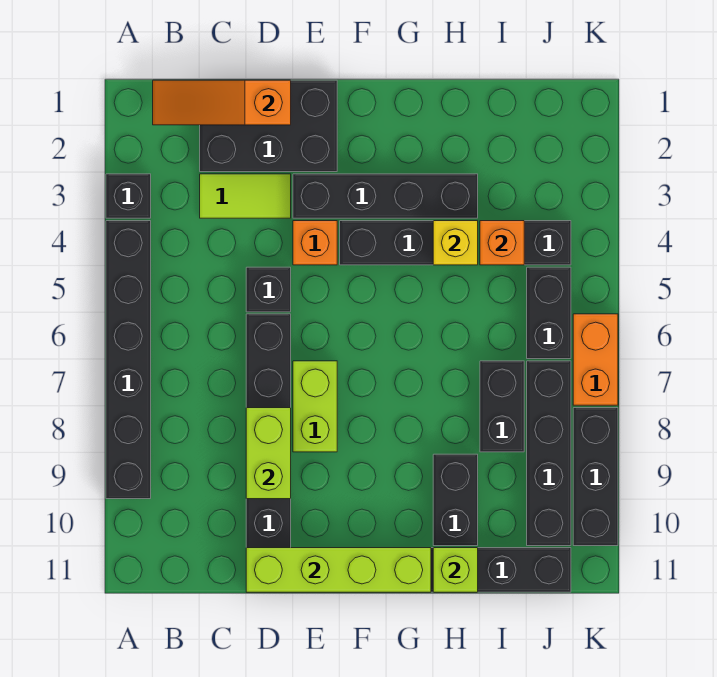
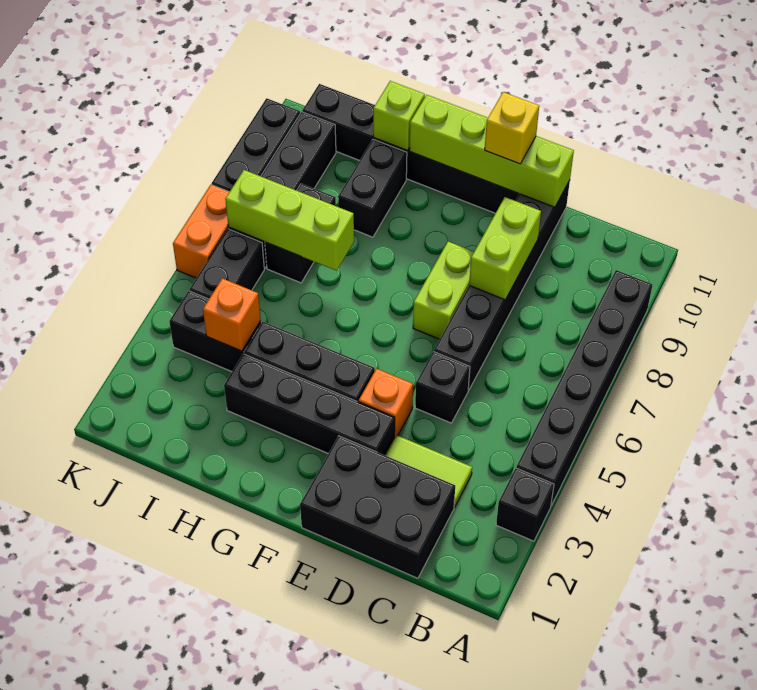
orange slope B1:D1 level 2 top D -> none
yellow brick H4 level 2 -> yellow brick E11 level 3
none -> lime brick H7:J7 level 2

